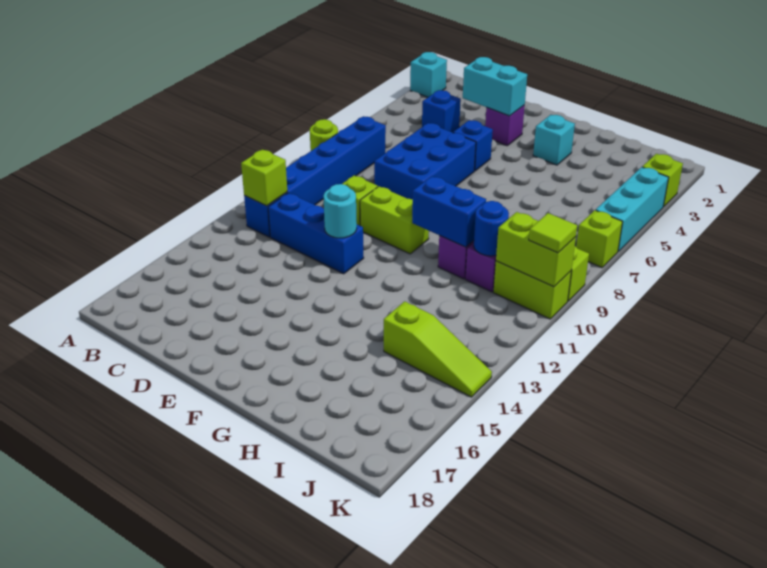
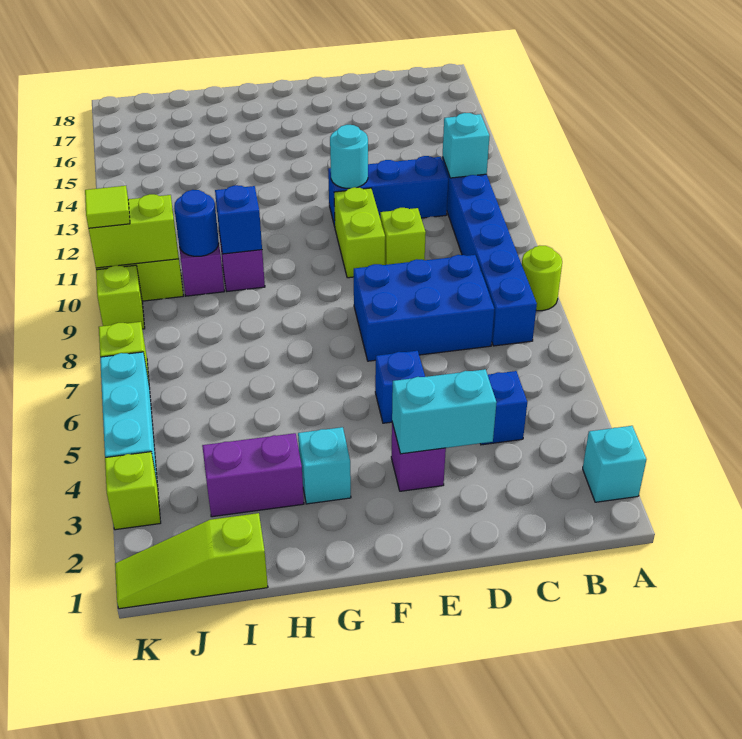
lime brick B12 level 2 -> cyan brick B12 level 2
blue brick D6:E8 level 1 -> blue brick C7:E8 level 1
lime brick E10:F10 level 1 -> lime brick E10:E11 level 1
blue brick G10:H10 level 2 -> blue brick H10 level 2
none -> purple brick H3:I3 level 1
lime slope I14:K14 level 1 top I -> lime slope I1:K1 level 1 top I

